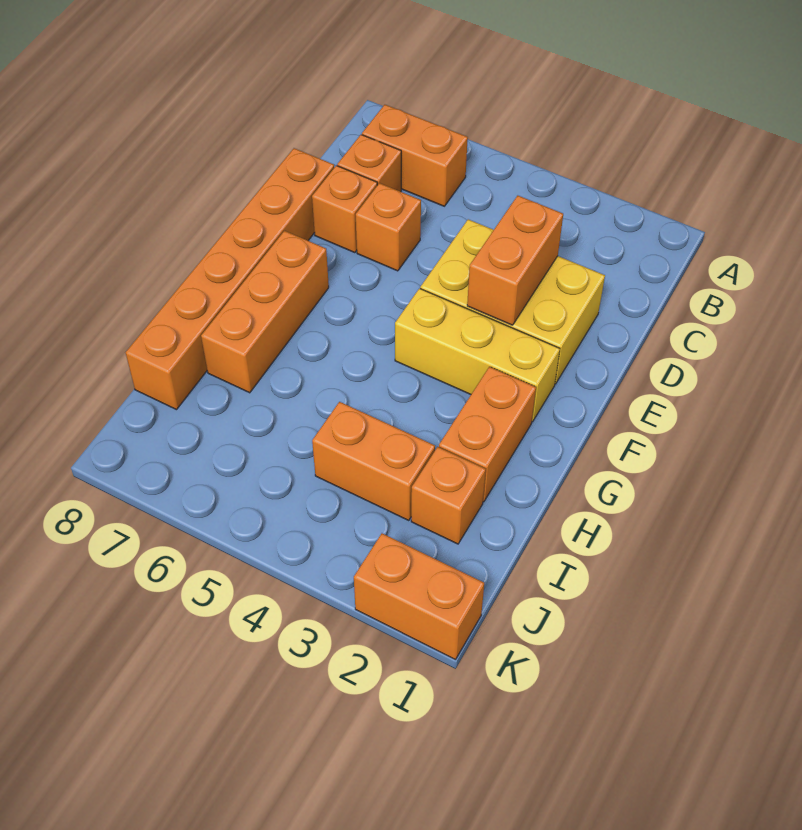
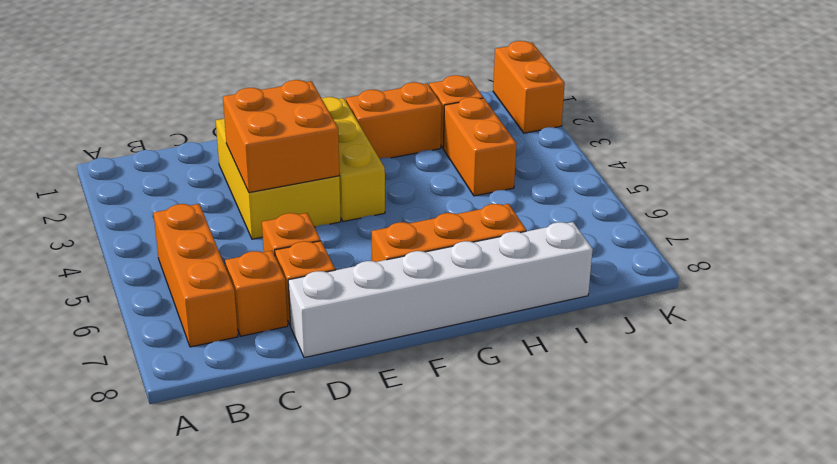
orange brick B6:B7 level 1 -> orange brick B5:B7 level 1
orange brick D3:E3 level 2 -> orange brick D3:E4 level 2
orange brick D8:I8 level 1 -> white brick D8:I8 level 1

